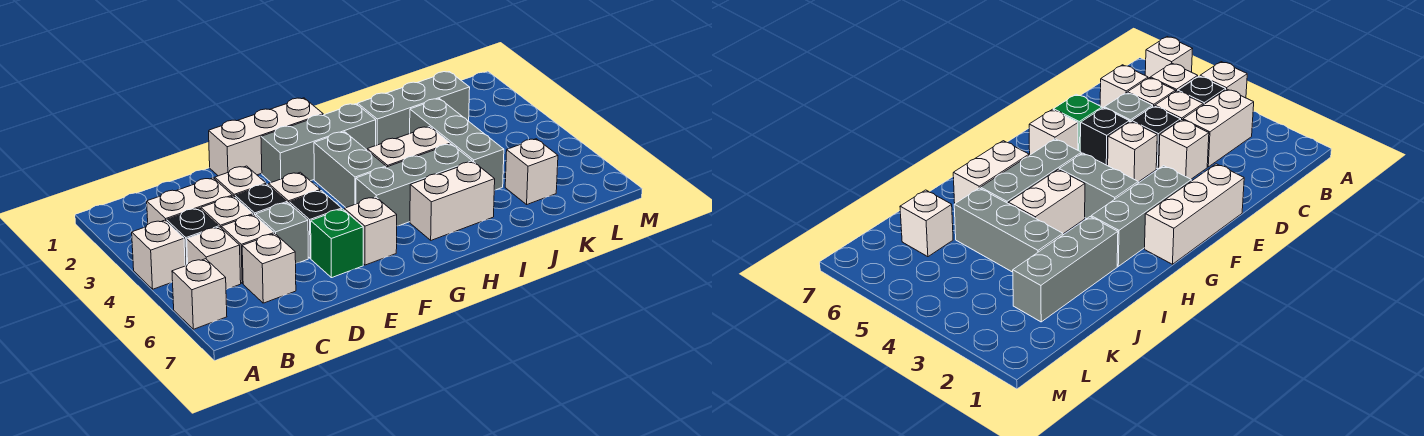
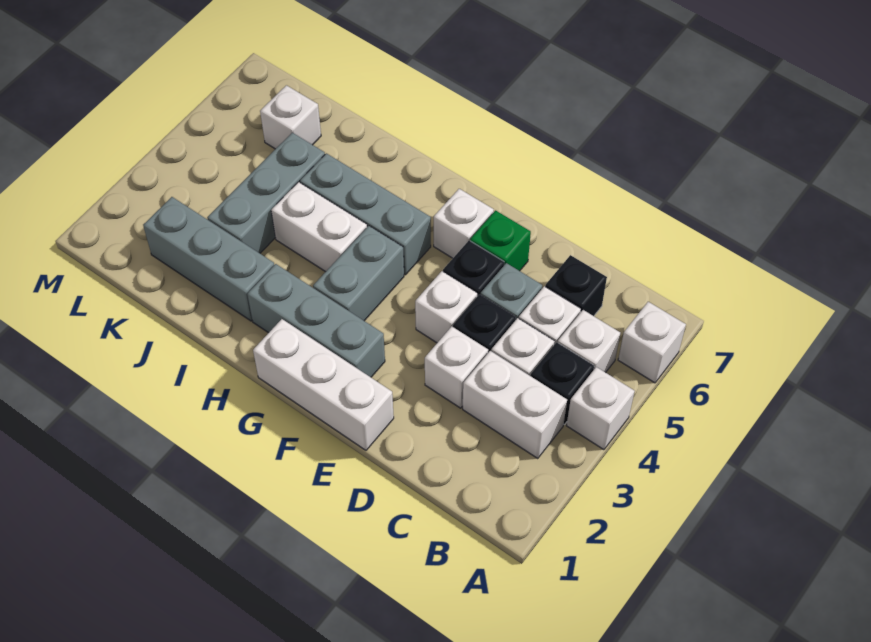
white brick C6 level 1 -> black brick C6 level 1
white brick H6:I6 level 1 -> none

